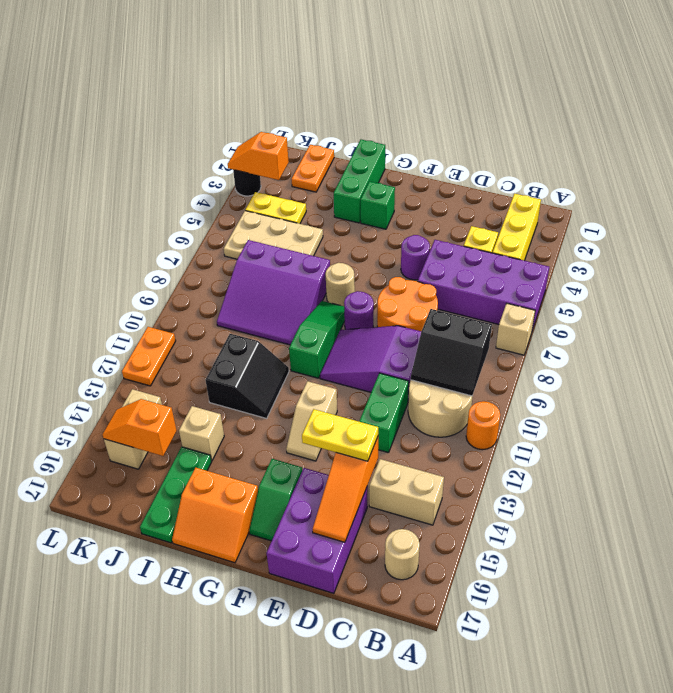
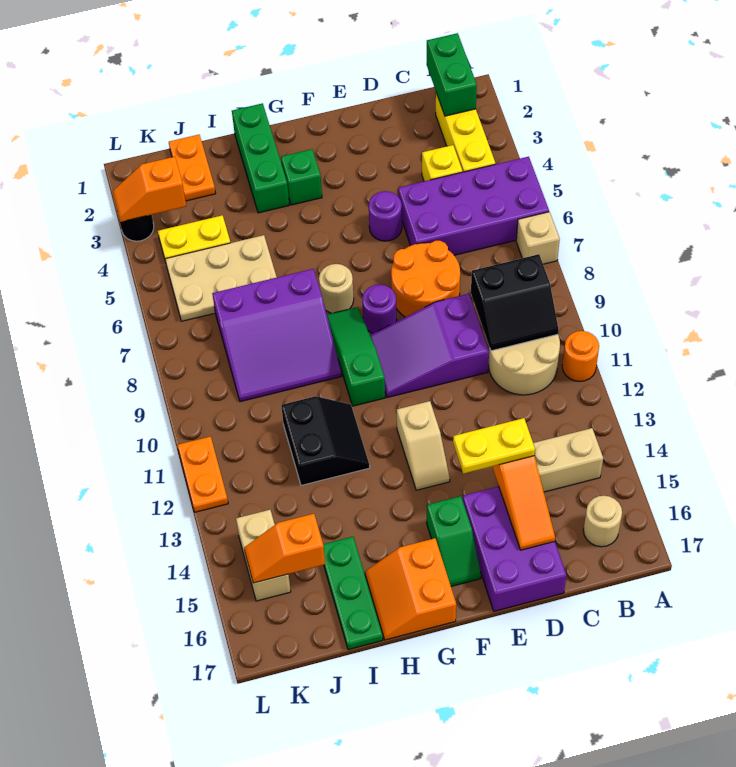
green brick D11:D12 level 1 -> green brick B1:B2 level 2
orange slope G16:H17 level 1 top 16 -> orange slope G16:H17 level 1 top G
tan brick I14 level 1 -> none

